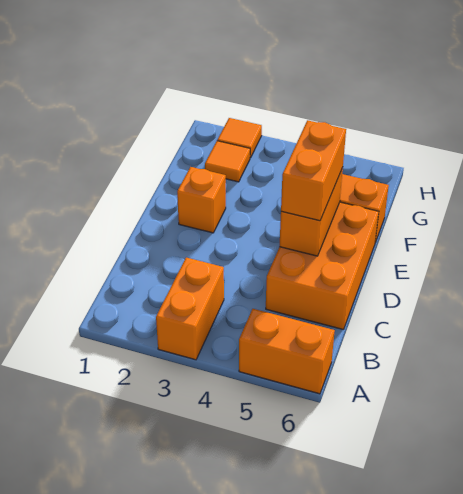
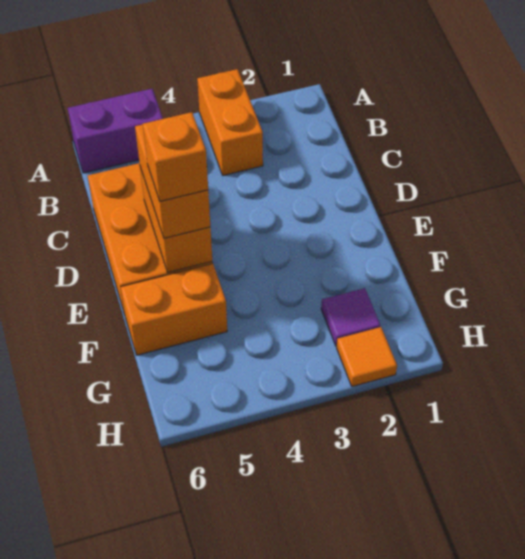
orange brick A5:A6 level 1 -> purple brick A5:A6 level 1
orange brick E2 level 1 -> orange brick E5 level 4
orange tile G2 level 1 -> purple tile G2 level 1

